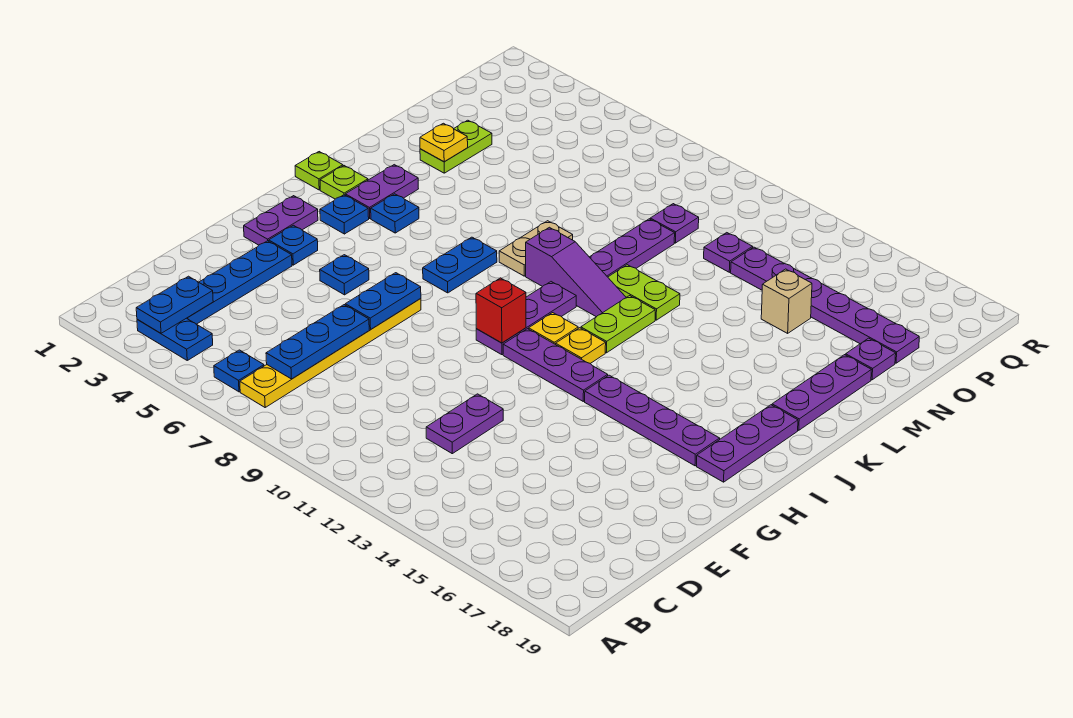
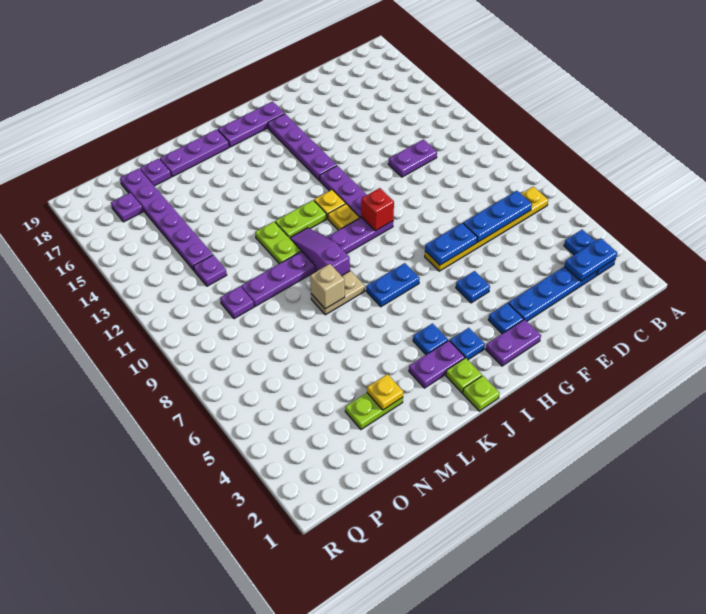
blue plate B6 level 1 -> none
tan brick N15 level 1 -> tan brick L8 level 2
none -> purple plate P17 level 1

